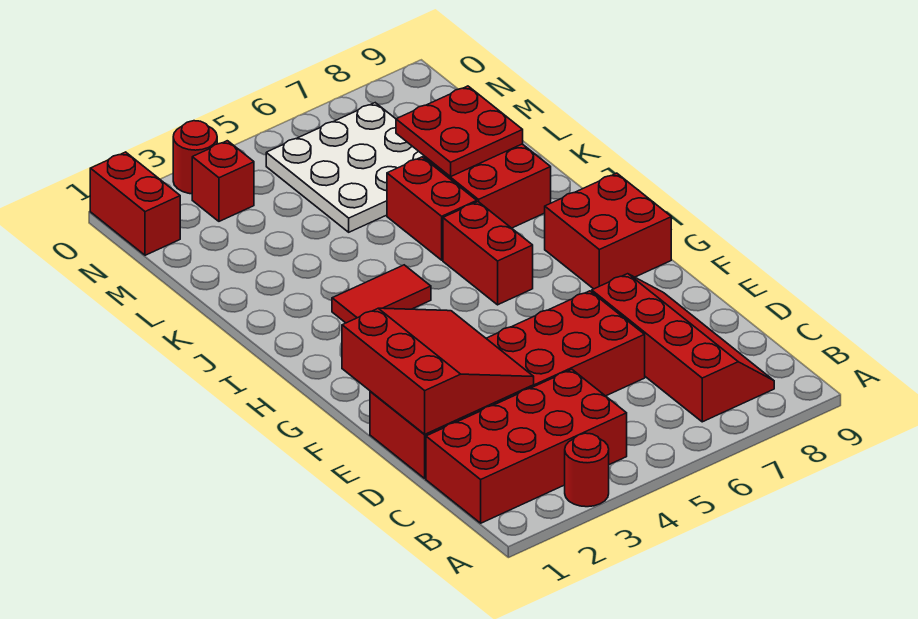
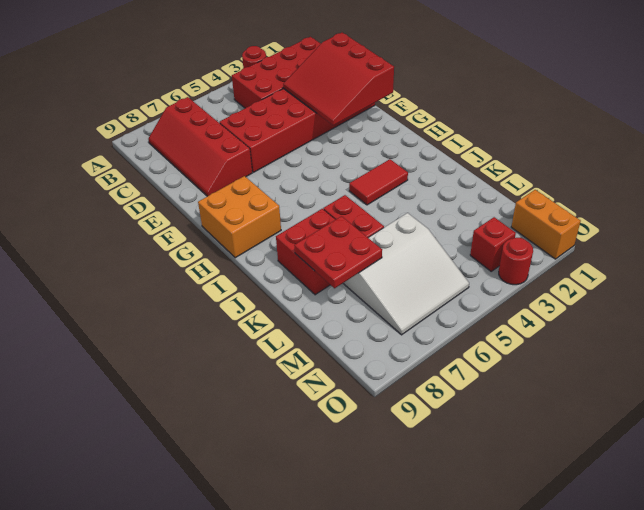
red brick G8:H9 level 1 -> orange brick G8:H9 level 1
red brick H6:I6 level 1 -> none
white plate L5:N7 level 1 -> white slope L5:N7 level 1 top L
red brick N1:O1 level 1 -> orange brick N1:O1 level 1

